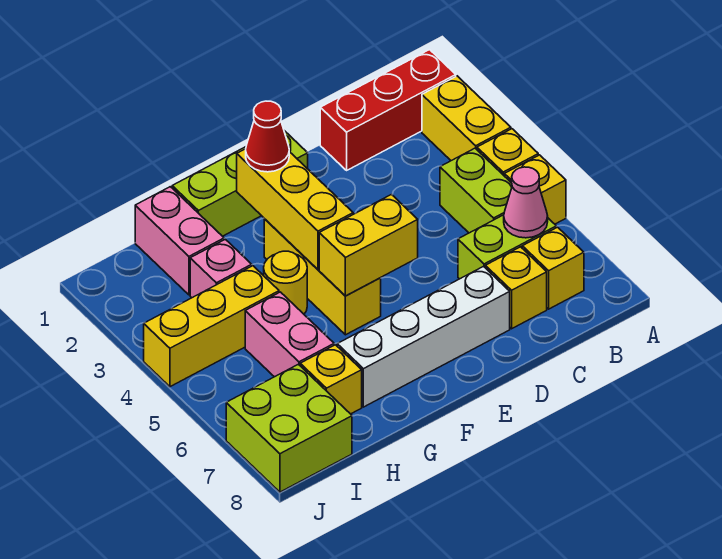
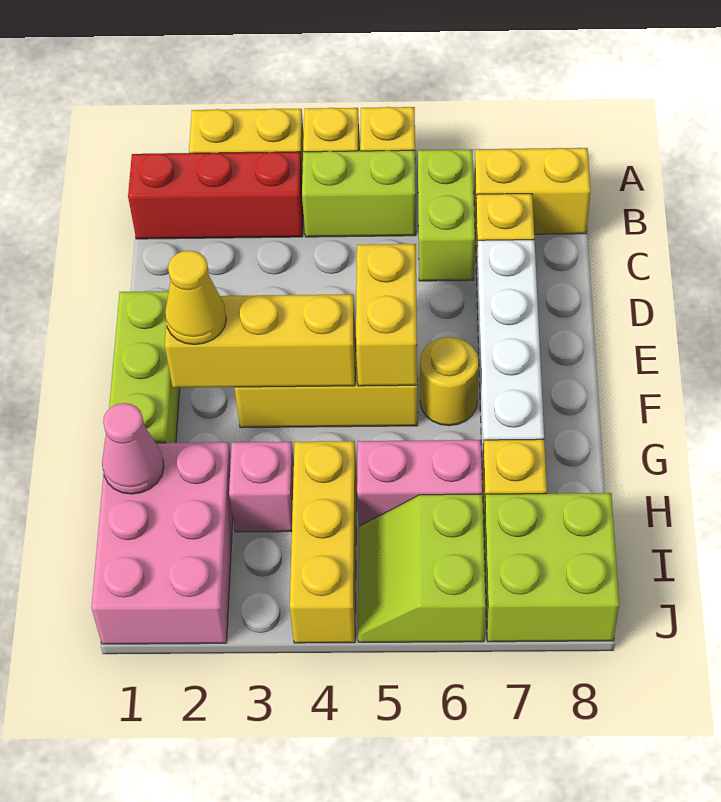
red brick A1:C1 level 1 -> red brick B1:B3 level 1
pink cone B6 level 2 -> pink cone H1 level 2
yellow brick B7 level 1 -> yellow brick B7:B8 level 1
red cone F2 level 3 -> yellow cone F2 level 3
yellow round brick G4 level 1 -> yellow round brick F6 level 1
pink brick H1:H2 level 1 -> pink brick H1:J2 level 1
none -> lime slope I5:J6 level 1 top 6

